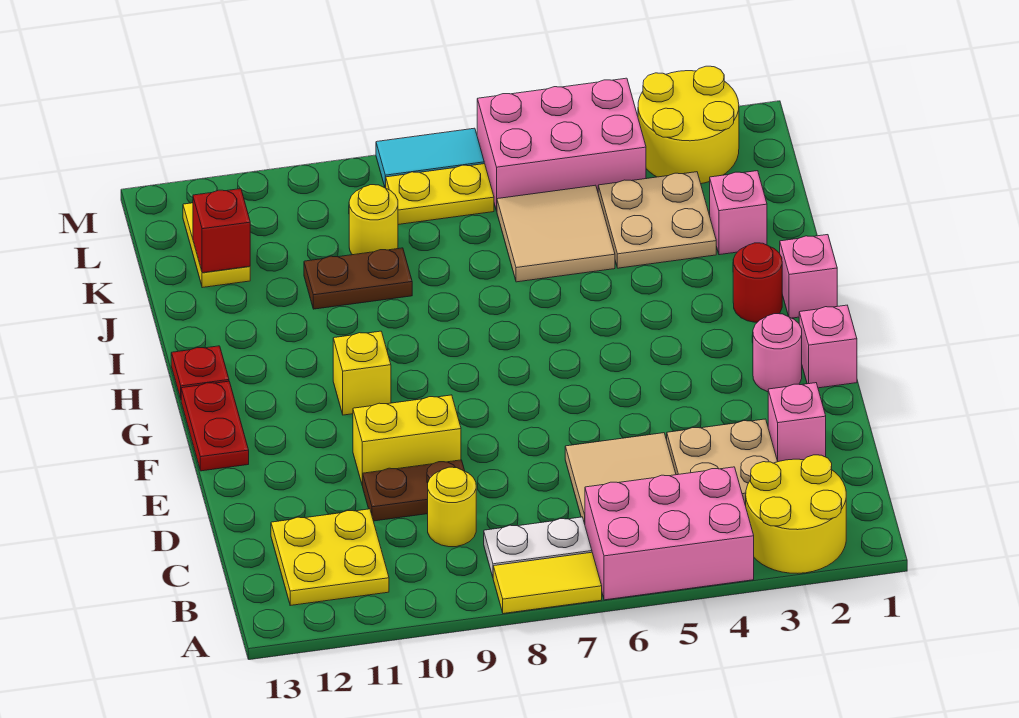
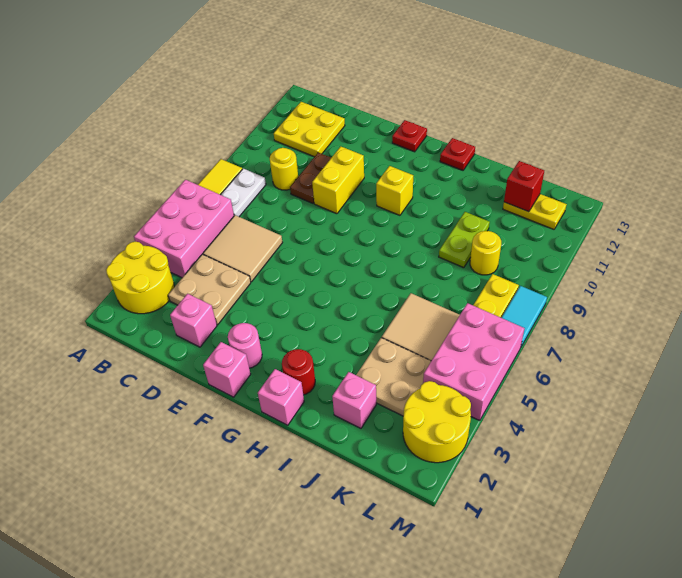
red plate F13:G13 level 1 -> red plate F13 level 1
brown plate J9:J10 level 1 -> lime plate J9:J10 level 1

